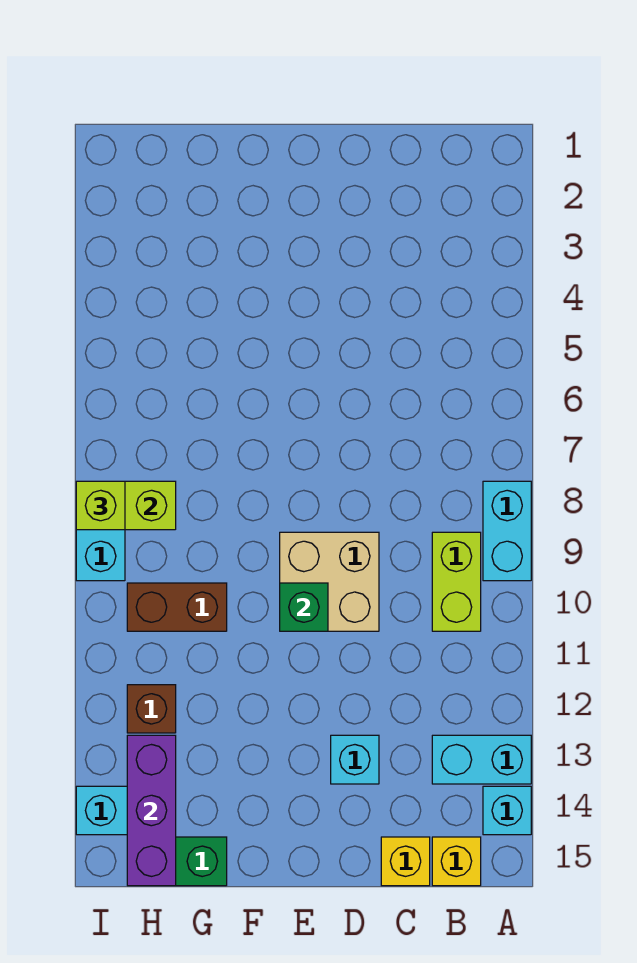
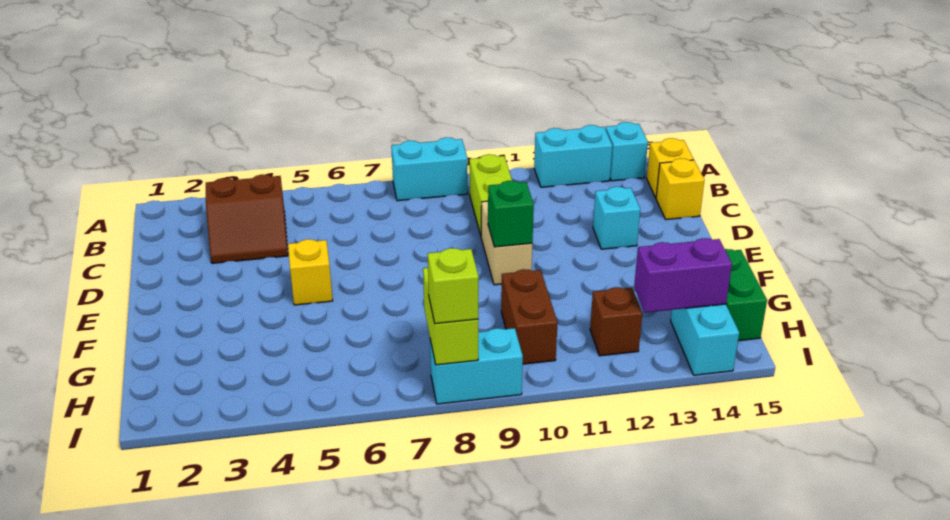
cyan brick A13:B13 level 1 -> cyan brick A12:A13 level 1
none -> brown slope B3:C4 level 1 top B
lime brick B9:B10 level 1 -> lime brick B10:C10 level 1
tan brick D9:E10 level 1 -> tan brick D10:E10 level 1
none -> yellow brick E5 level 1
purple brick H13:H15 level 2 -> purple brick H13:H14 level 2

